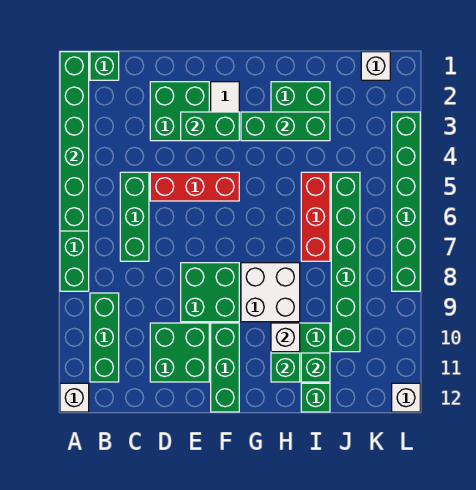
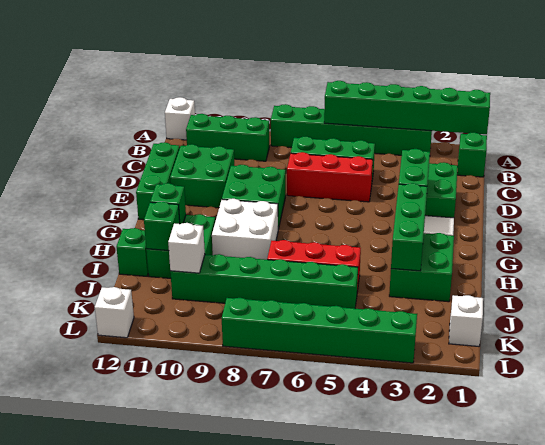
red brick D5:F5 level 1 -> red brick D5:D7 level 1
green brick F10:F12 level 1 -> green brick D12:F12 level 1
white brick H10 level 2 -> white brick J10 level 2

